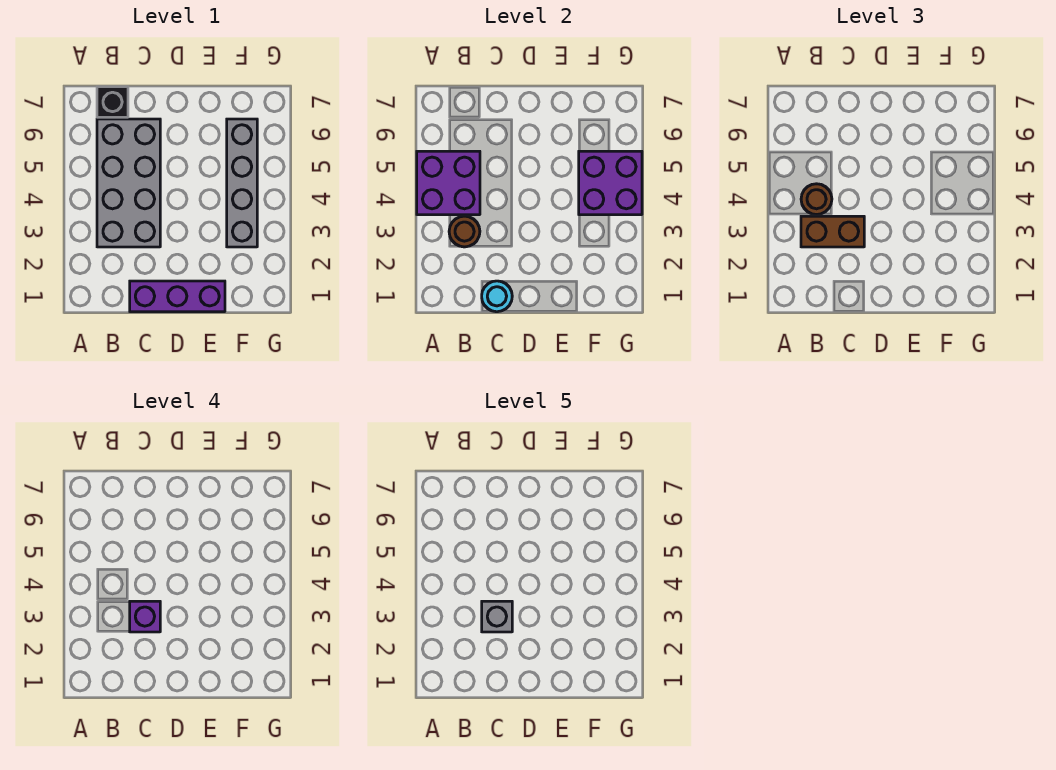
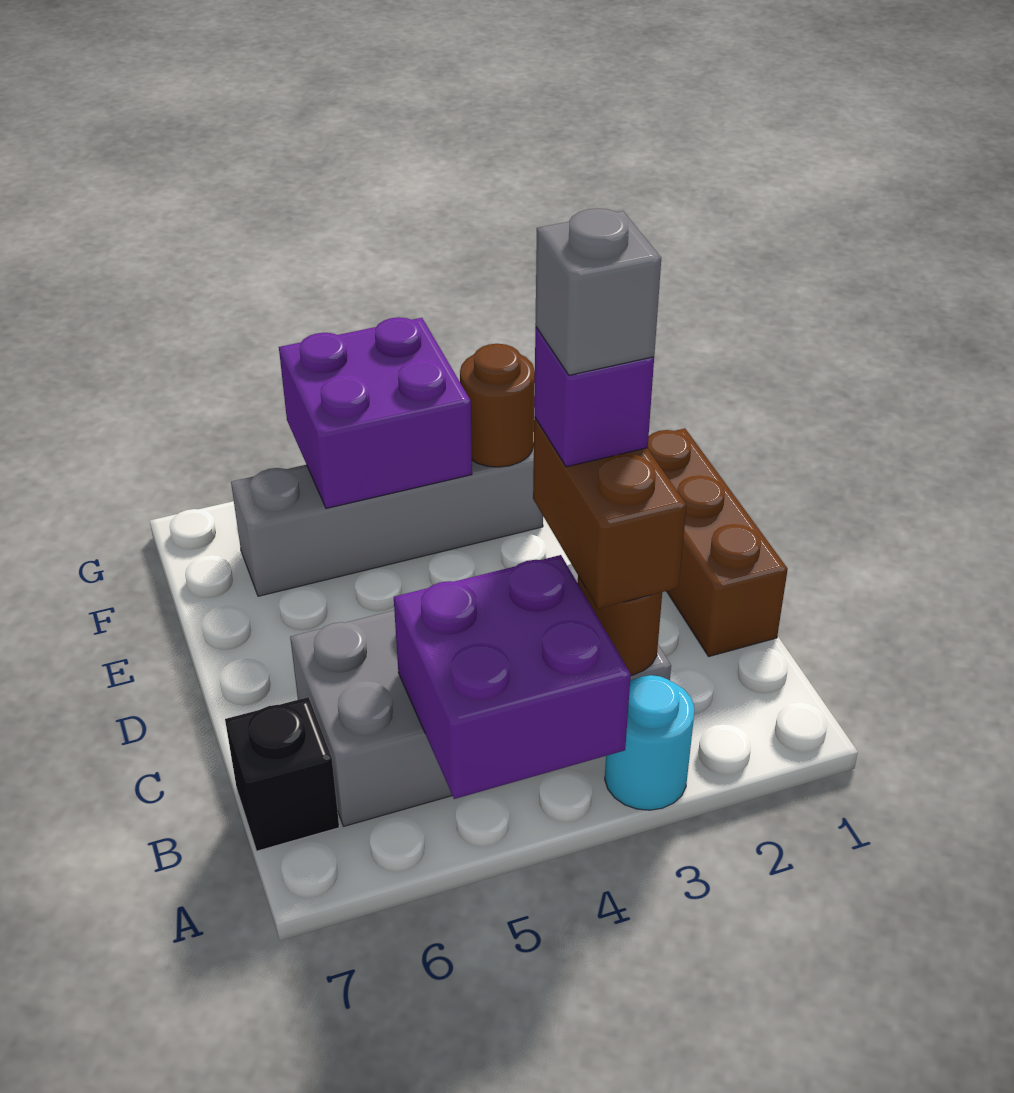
brown round brick B4 level 3 -> brown round brick F3 level 2
purple brick C1:E1 level 1 -> brown brick C1:E1 level 1
cyan round brick C1 level 2 -> cyan round brick A3 level 1

